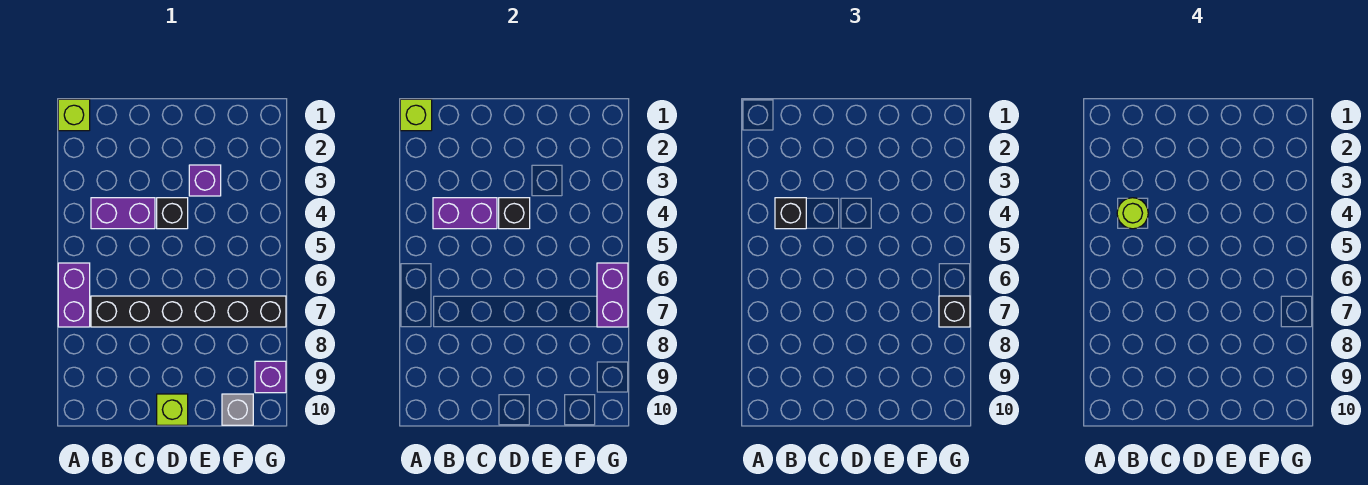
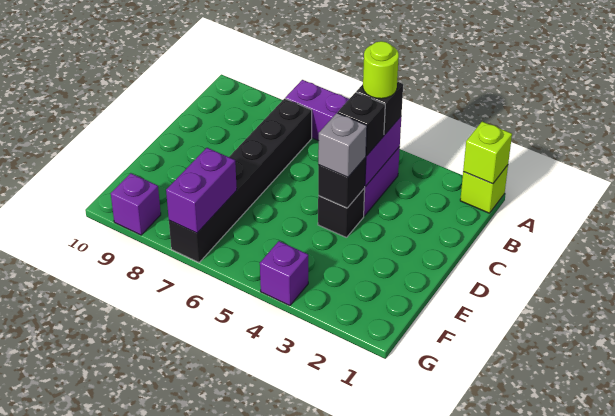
lime brick D10 level 1 -> none
purple brick E3 level 1 -> purple brick G4 level 1
grey brick F10 level 1 -> grey brick D4 level 3
purple brick G6:G7 level 2 -> purple brick F7:G7 level 2
black brick G7 level 3 -> black brick C4 level 3

